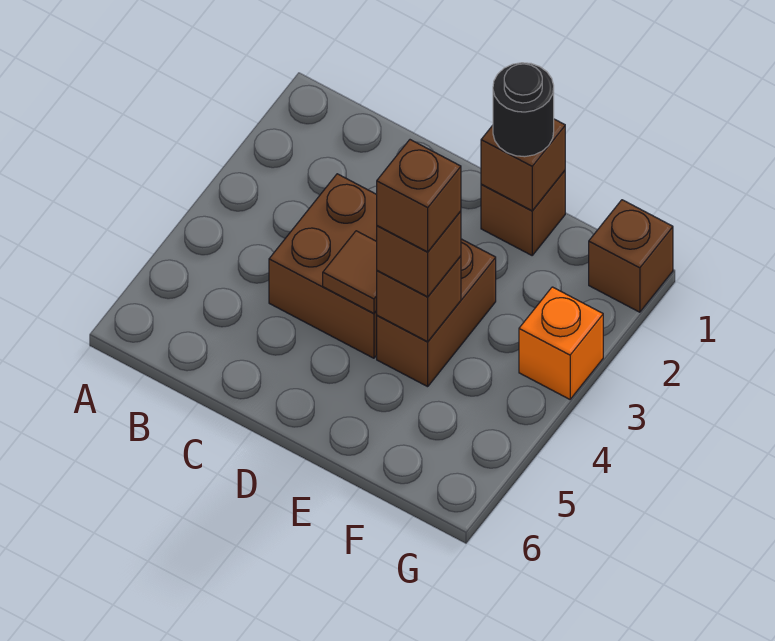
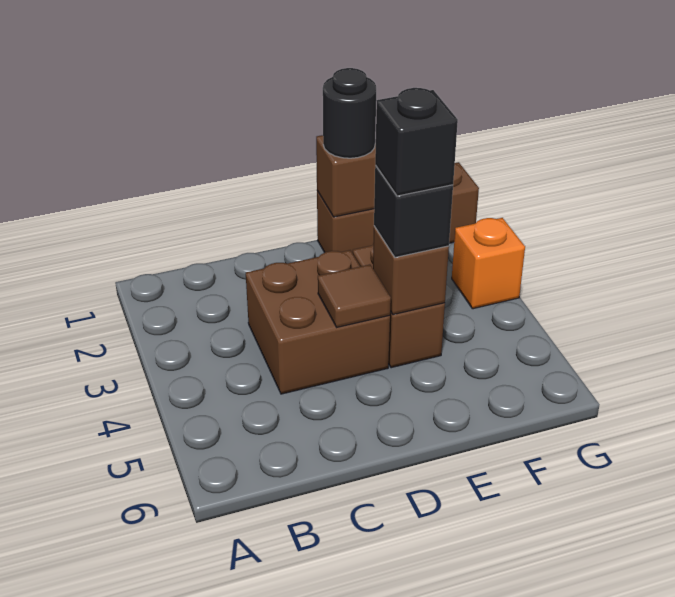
brown brick E4 level 3 -> black brick E4 level 3
brown brick E4 level 4 -> black brick E4 level 4

